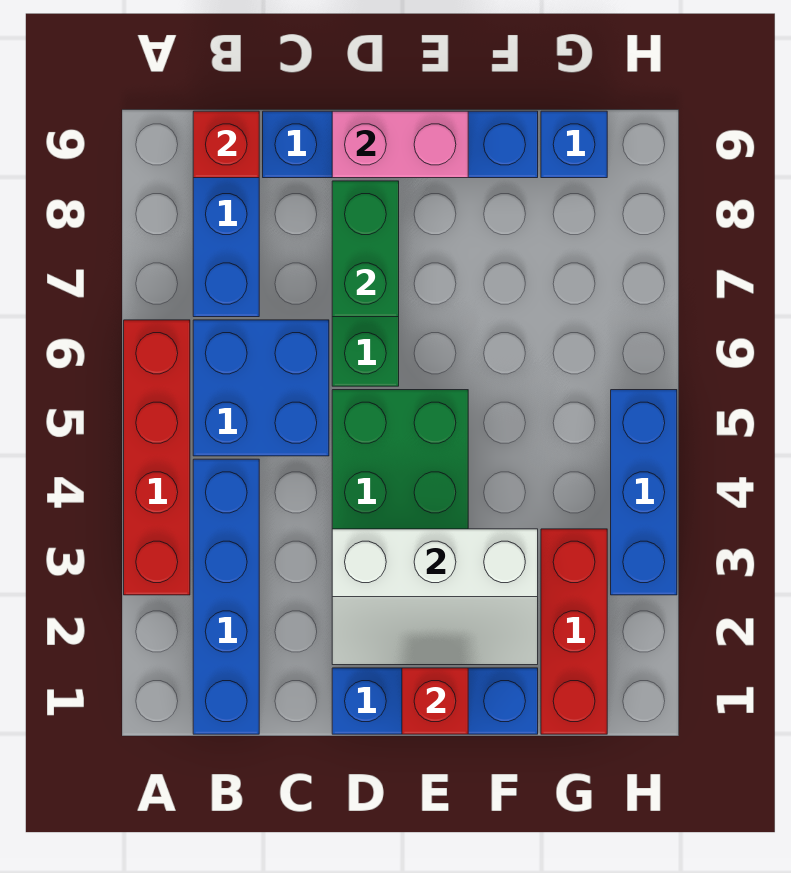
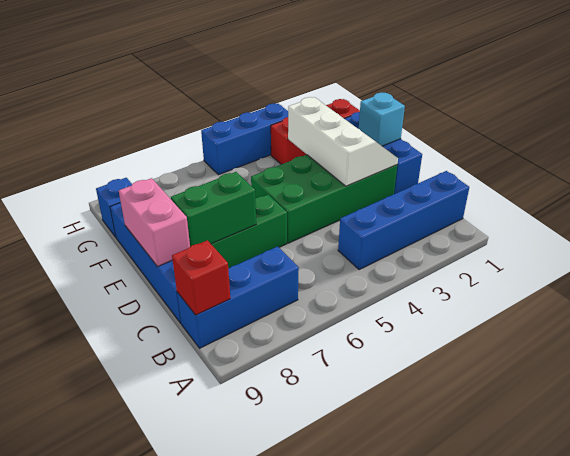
red brick A3:A6 level 1 -> none
blue brick B5:C6 level 1 -> none
red brick E1 level 2 -> cyan brick E1 level 2

